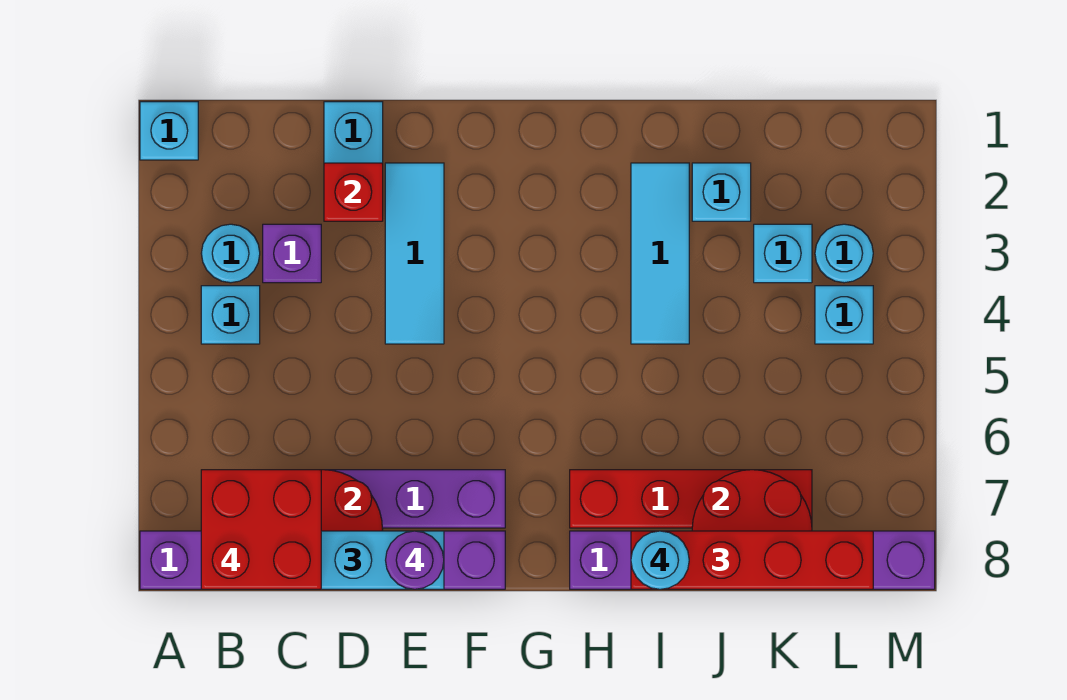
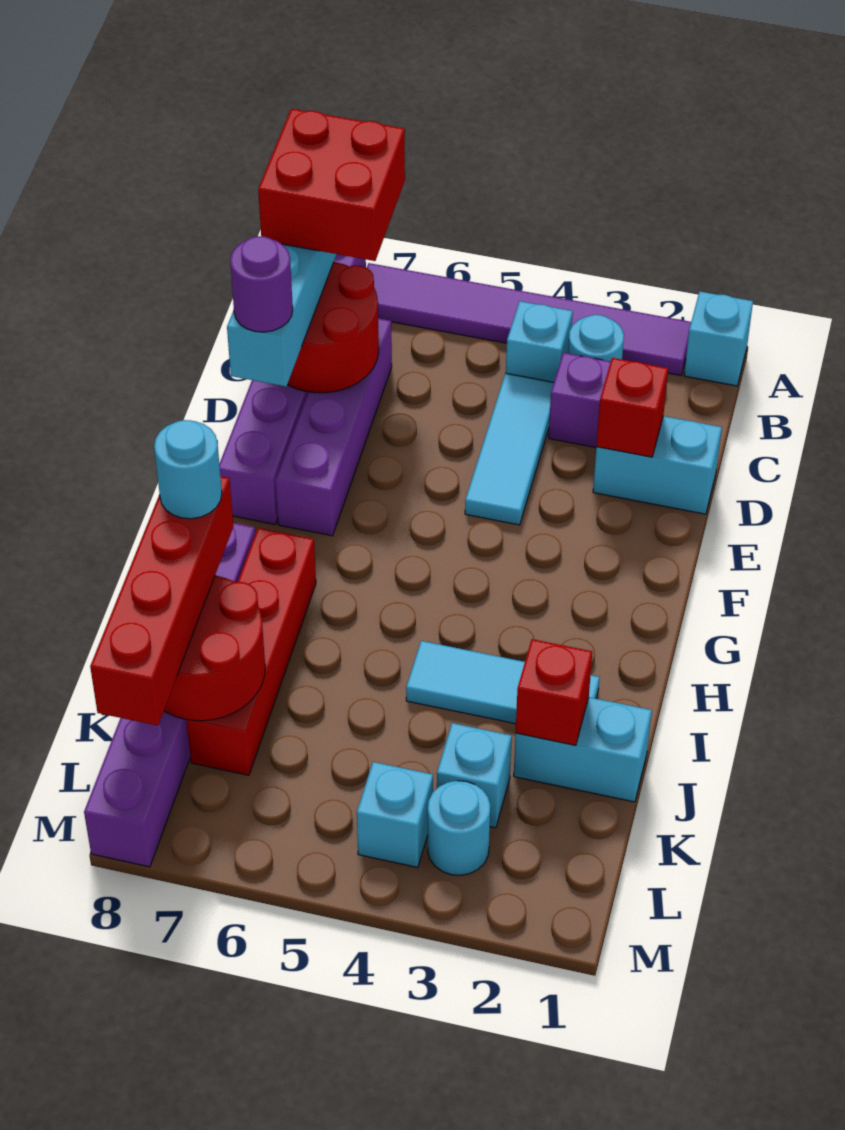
none -> purple tile A2:A7 level 1
cyan tile E2:E4 level 1 -> cyan tile C4:E4 level 1
cyan brick J2 level 1 -> cyan brick J1:J2 level 1
none -> red brick J2 level 2

